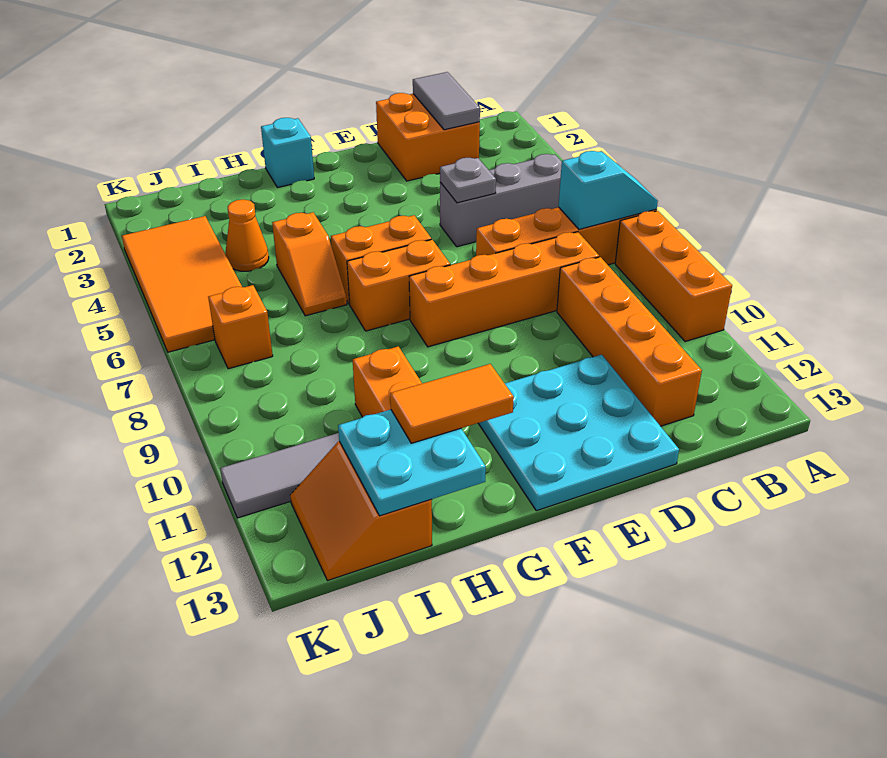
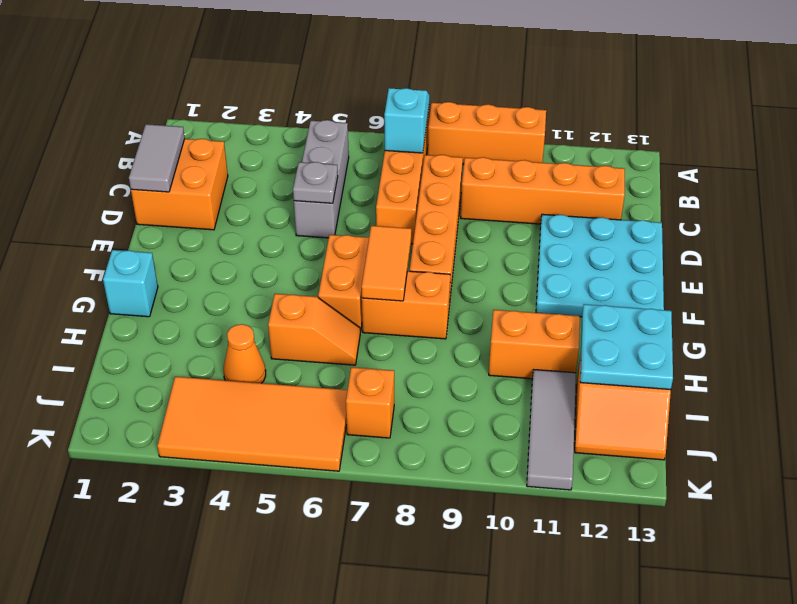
grey tile C1:C2 level 2 -> grey tile C1:D1 level 2
orange brick F7:G7 level 1 -> orange brick G7:G8 level 1
orange tile G12:H12 level 3 -> orange tile F7:G7 level 2

